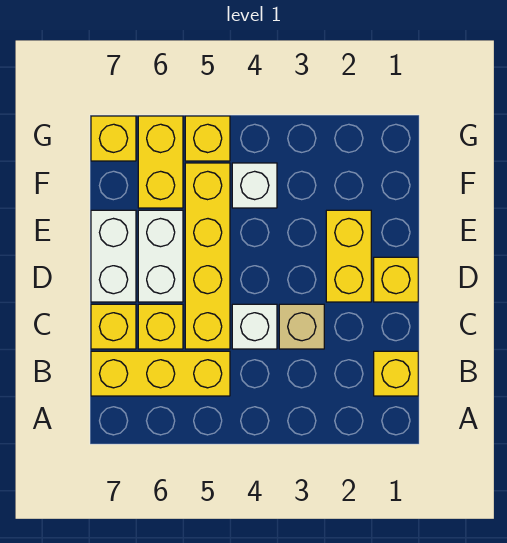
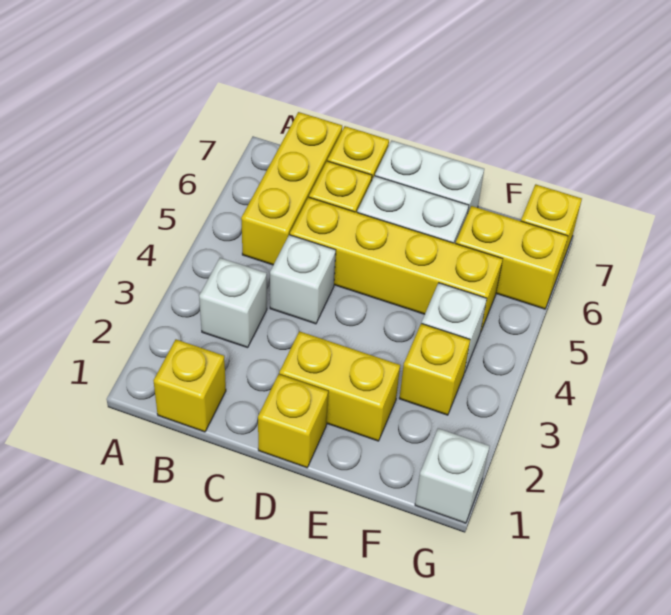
none -> white brick B3 level 1
tan brick C3 level 1 -> none
none -> white brick G1 level 1
yellow brick G5 level 1 -> yellow brick F3 level 1

